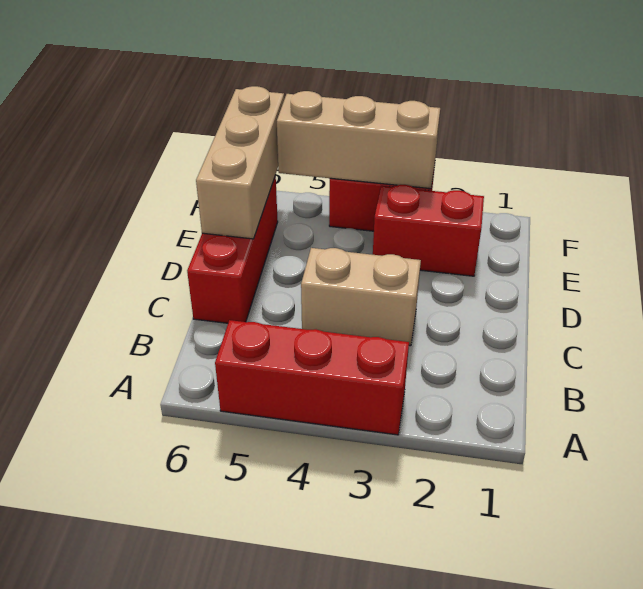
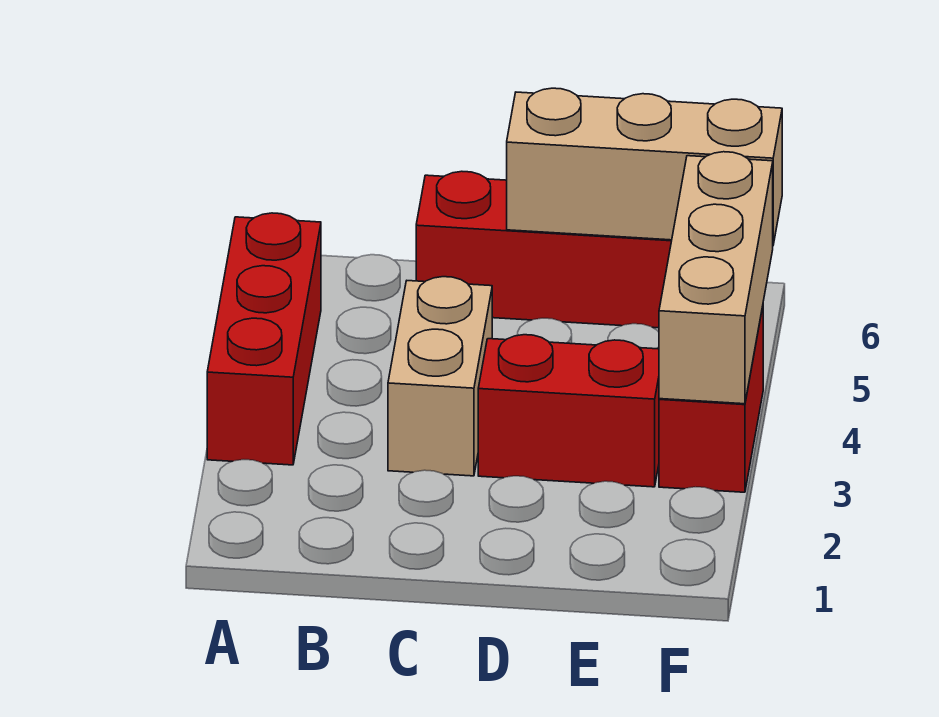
red brick E2:E3 level 1 -> red brick D3:E3 level 1

